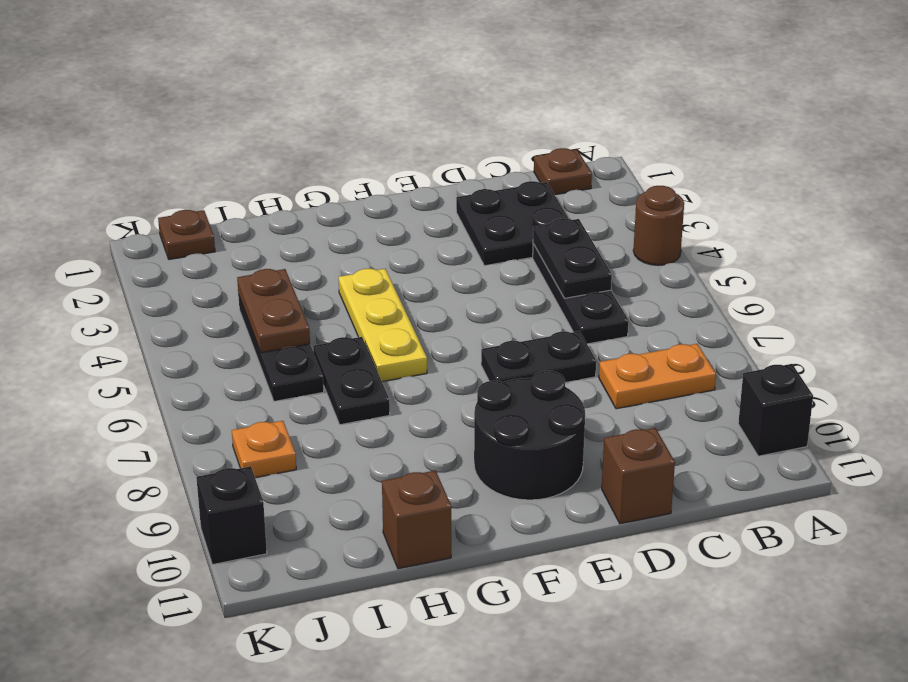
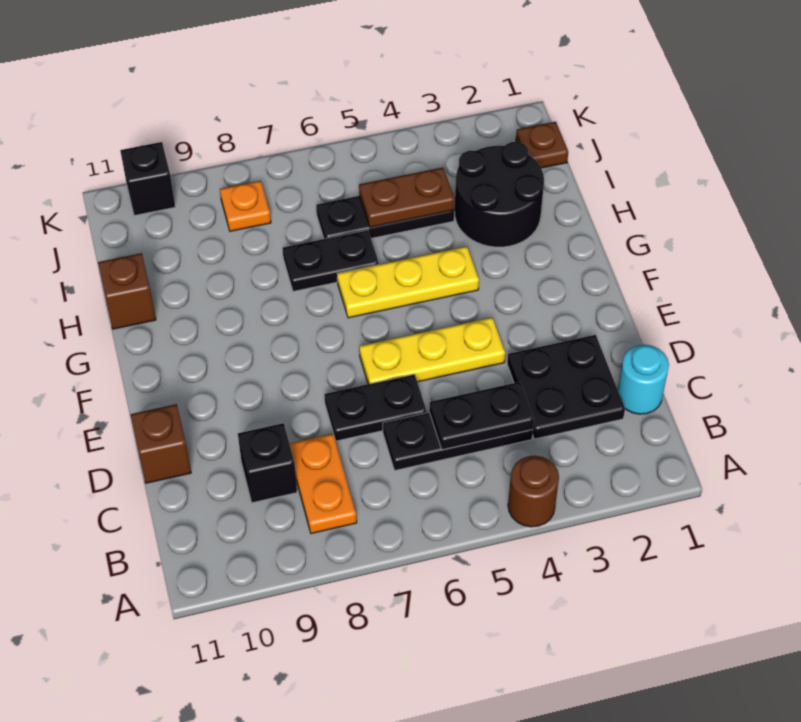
black brick A10 level 1 -> black brick C9 level 1
brown plate B1 level 1 -> none
none -> cyan round brick C1 level 1
black plate D7:E7 level 1 -> black plate D6:D7 level 1
none -> yellow plate E4:E6 level 1
black round brick E9:F10 level 1 -> black round brick H2:I3 level 1

